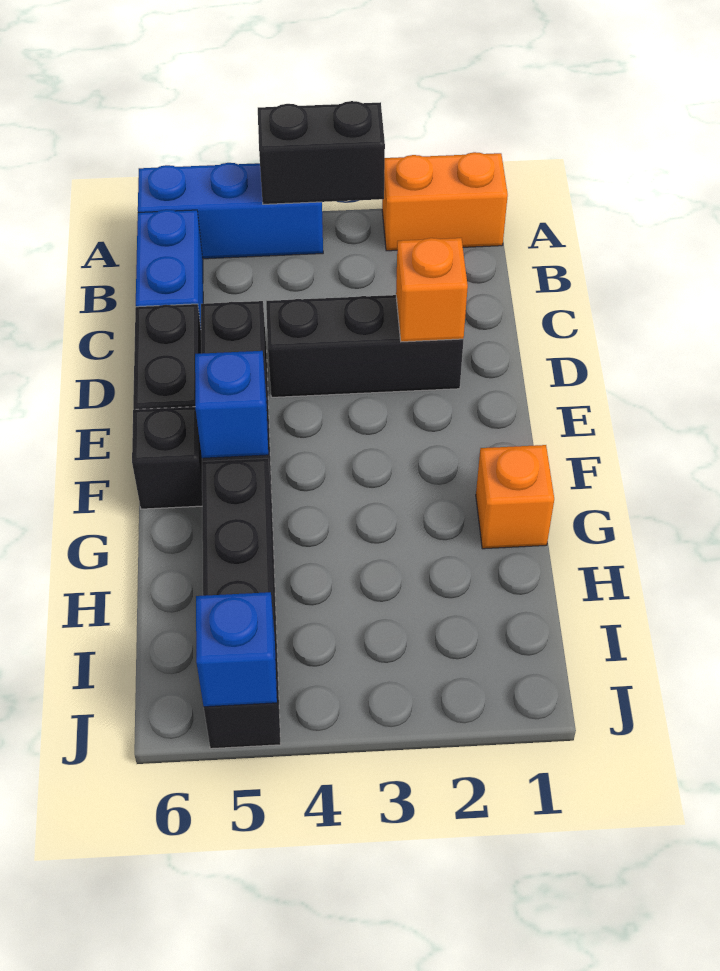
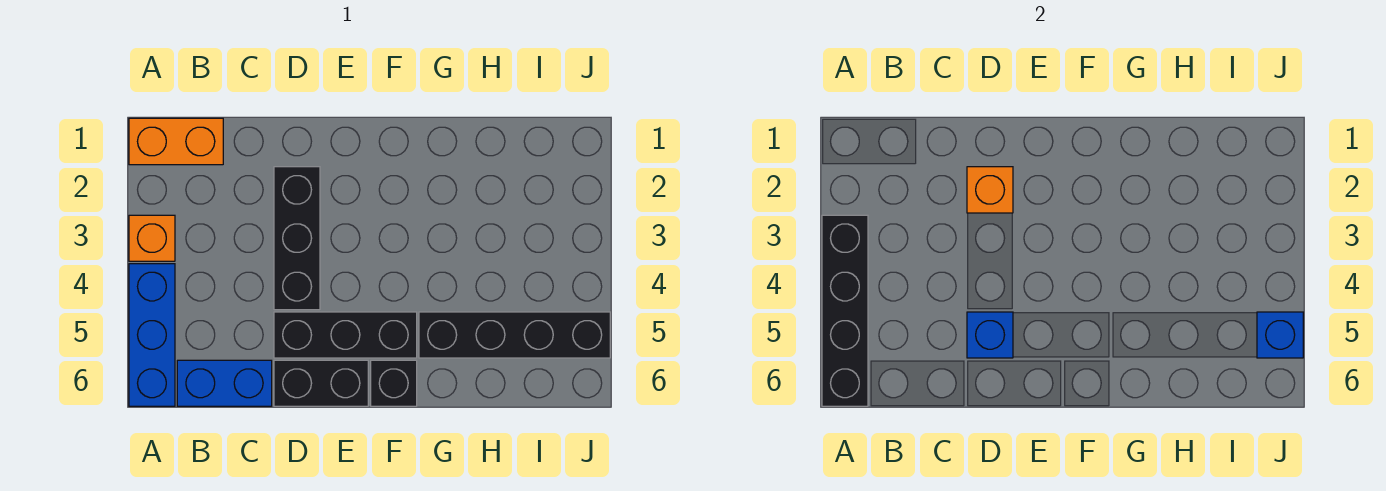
orange brick A1:A2 level 1 -> orange brick A1:B1 level 1
black brick A3:A4 level 2 -> black brick A3:A6 level 2
blue brick F5 level 2 -> blue brick D5 level 2
orange brick G1 level 1 -> orange brick A3 level 1

